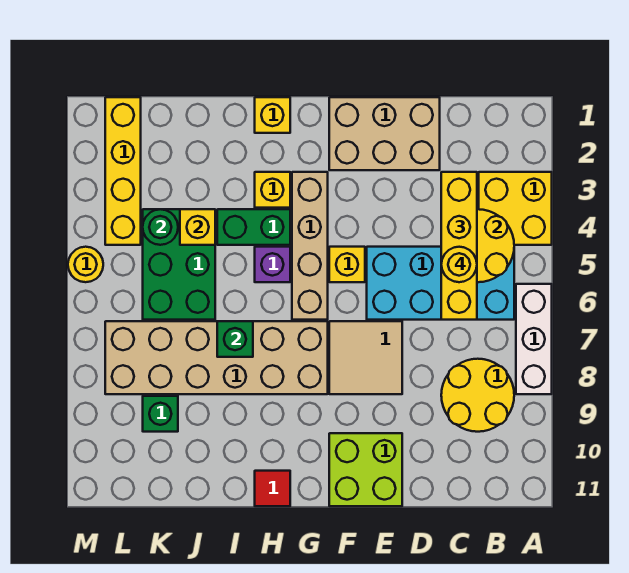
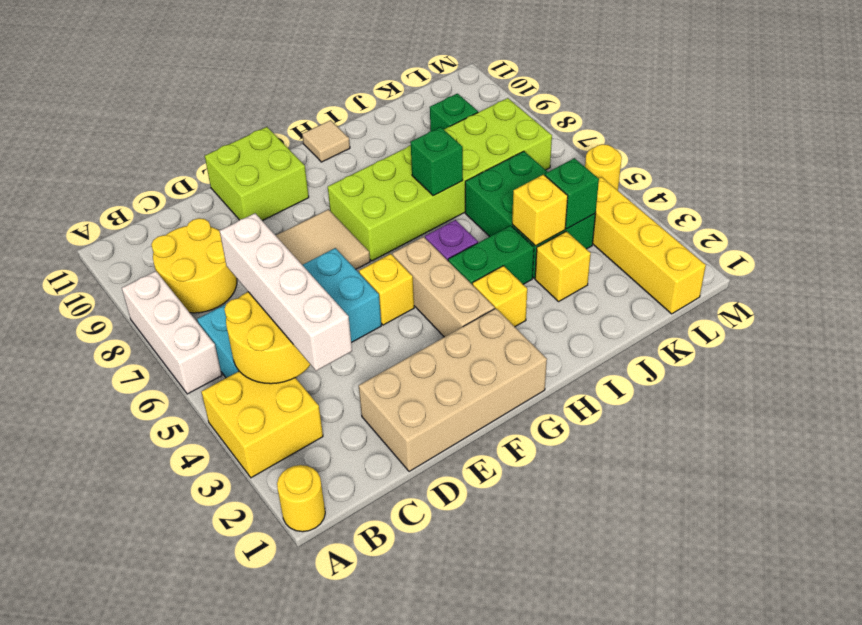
yellow brick C3:C6 level 3 -> white brick C3:C6 level 3
yellow round brick C5 level 4 -> yellow round brick A1 level 1
tan brick D1:F2 level 1 -> tan brick D1:G2 level 1
tan brick G3:G6 level 1 -> tan brick G3:G5 level 1
tan brick G7:L8 level 1 -> lime brick G7:L8 level 1
yellow brick H1 level 1 -> yellow brick J3 level 1
red tile H11 level 1 -> tan tile H11 level 1
green round brick K4 level 2 -> green brick K4 level 2

